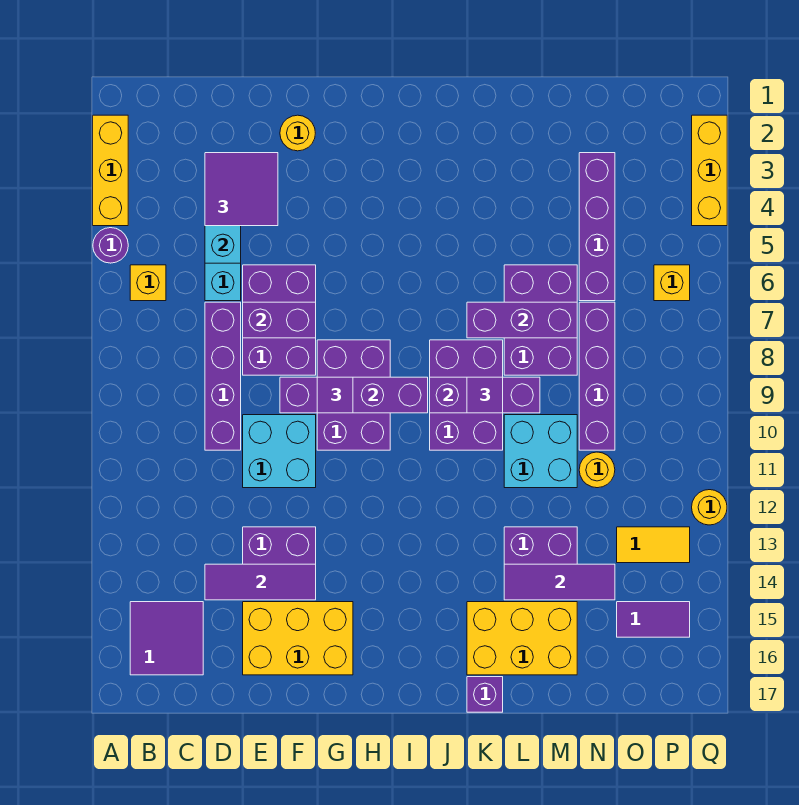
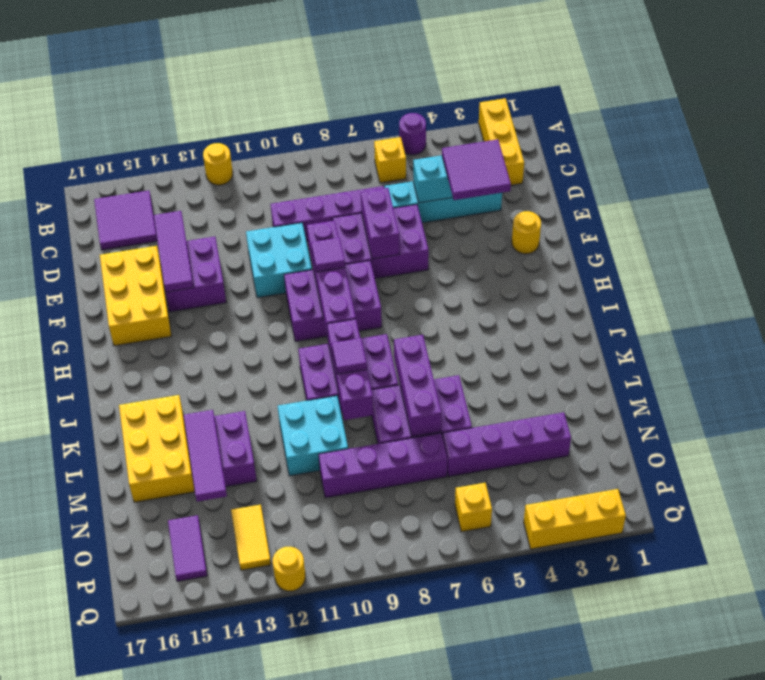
yellow brick A2:A4 level 1 -> yellow brick A2:C2 level 1
purple brick K17 level 1 -> none
yellow round brick N11 level 1 -> yellow round brick A12 level 1

